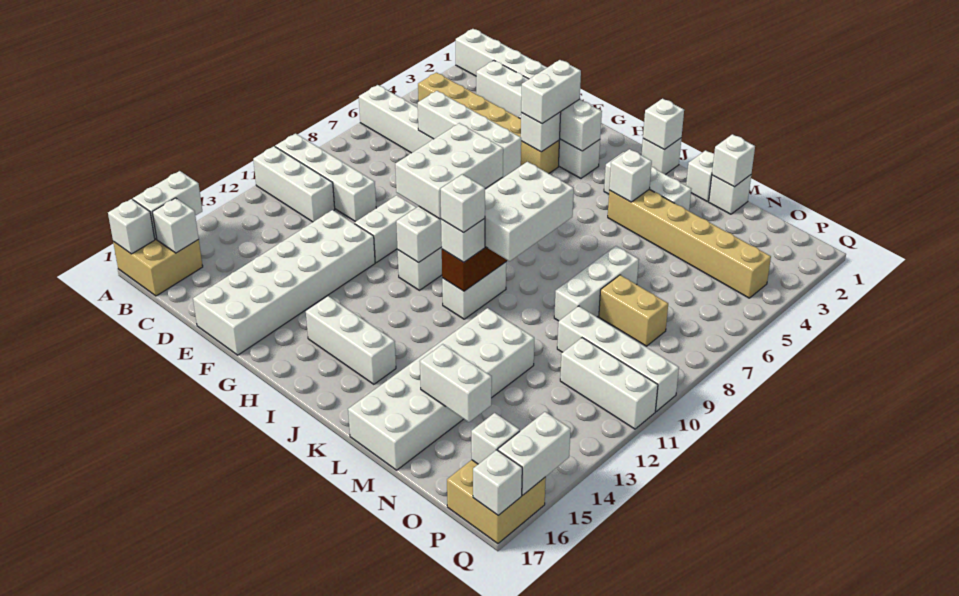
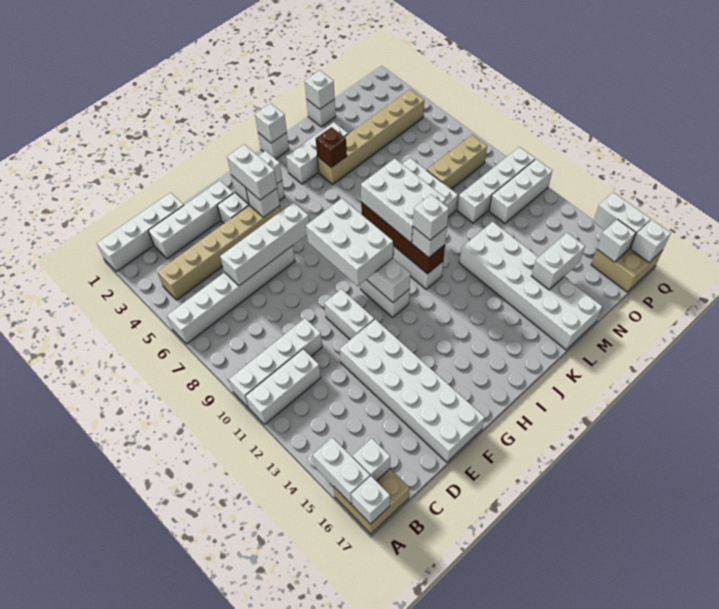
white brick H15:J15 level 1 -> none
white brick K4 level 2 -> brown brick K4 level 2
white brick L1 level 1 -> none
tan brick N8:O8 level 1 -> tan brick N8:P8 level 1

